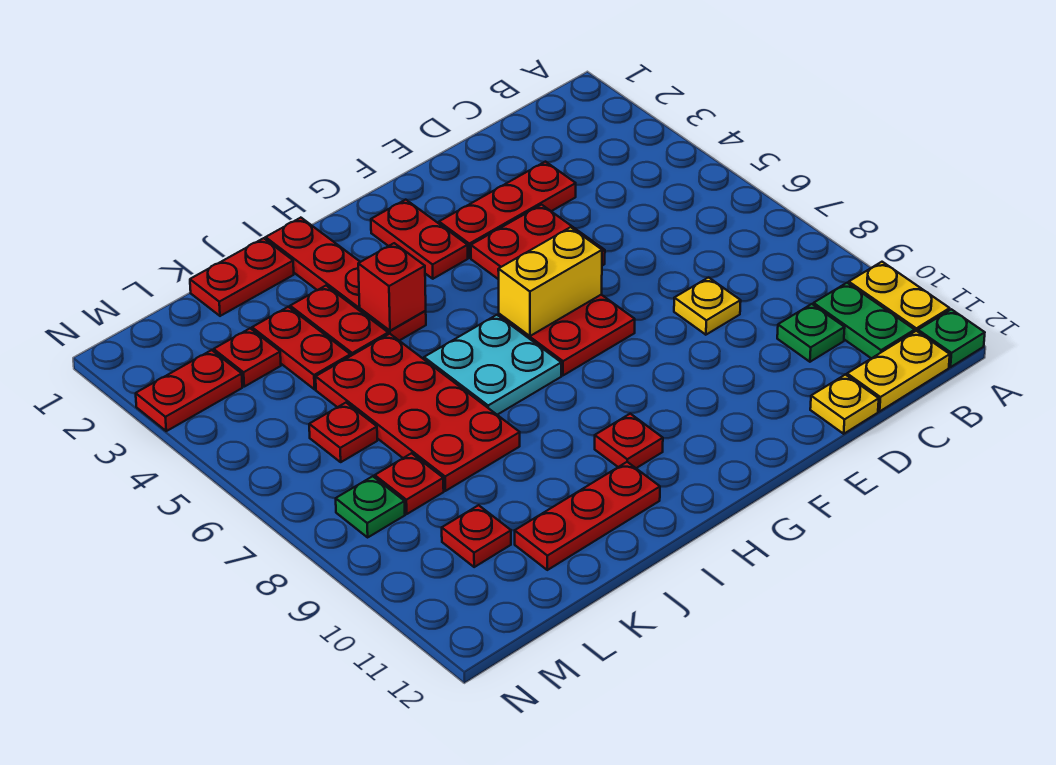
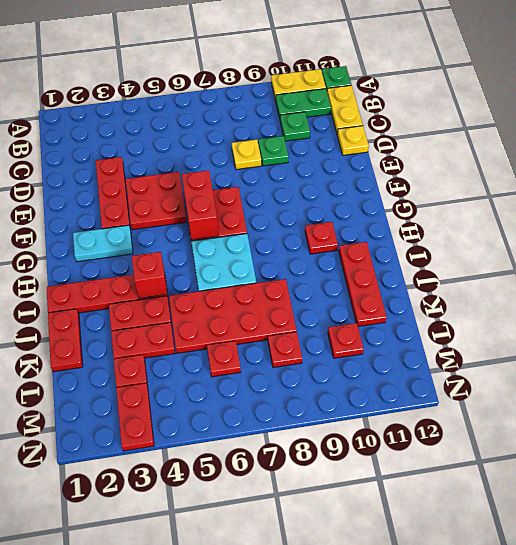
yellow brick F6:G6 level 2 -> red brick F6:G6 level 2
red plate G2:G3 level 1 -> cyan plate G2:G3 level 1
green plate M8 level 1 -> green plate D9 level 1

